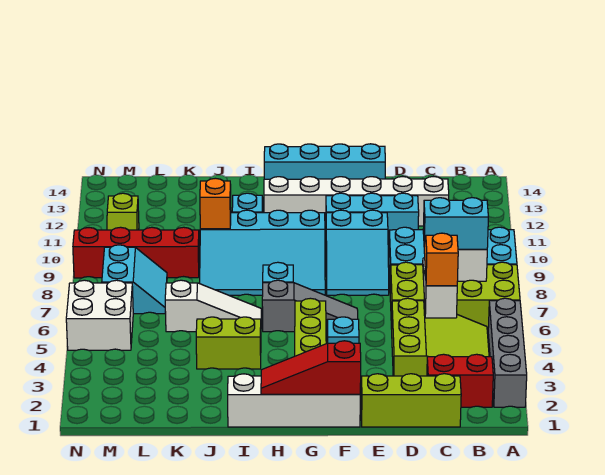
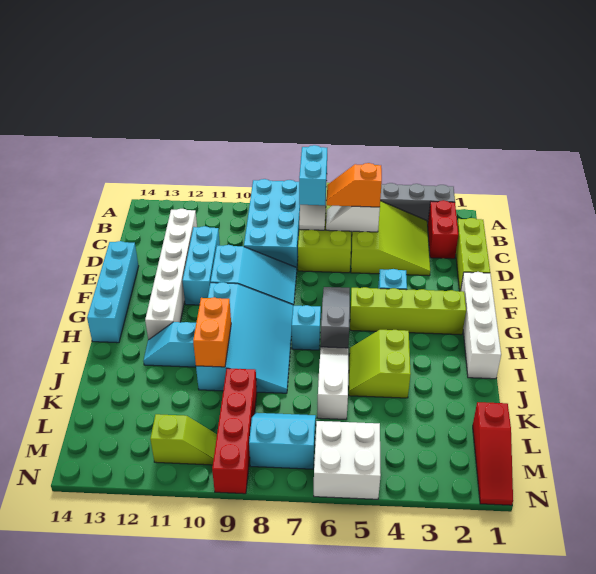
lime slope B3:D5 level 1 top D -> lime slope B3:D5 level 1 top 5
red slope F1:H1 level 2 top F -> red slope L1:N1 level 1 top L
orange brick J10 level 2 -> orange brick I10:J10 level 2

